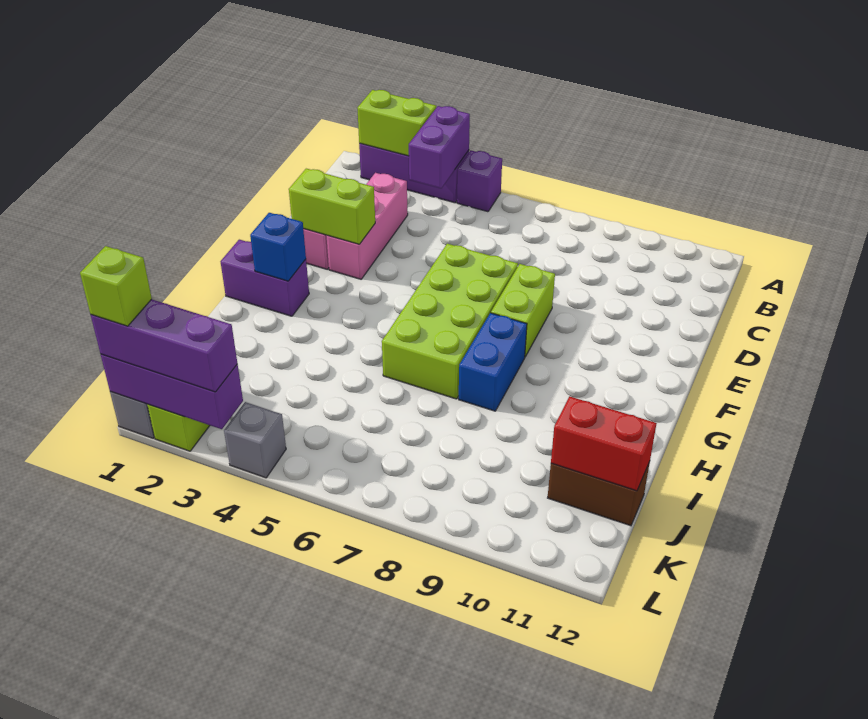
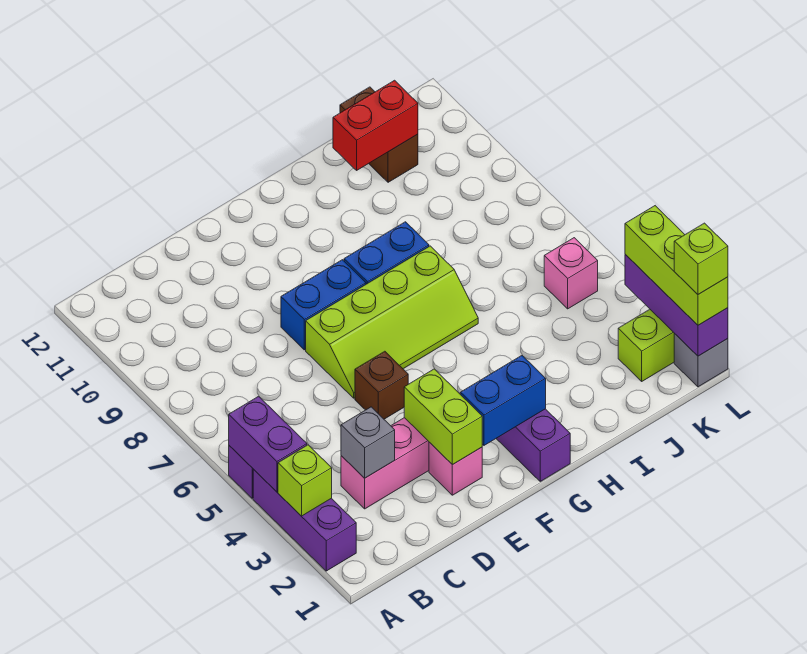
lime brick A2:A3 level 2 -> lime brick A3 level 2
purple brick A4:B4 level 2 -> purple brick A4:A5 level 2
none -> brown brick E5 level 1
lime brick E6:H7 level 1 -> lime slope E6:H7 level 1 top 7
lime brick E8:F8 level 1 -> blue brick E8:F8 level 1
blue brick G2 level 2 -> blue brick F2:G2 level 2
red brick J11:J12 level 2 -> red brick I11:J11 level 2
none -> pink brick K5 level 1
purple brick L1:L3 level 3 -> lime brick L1:L3 level 3
grey brick L4 level 1 -> grey brick C3 level 2

